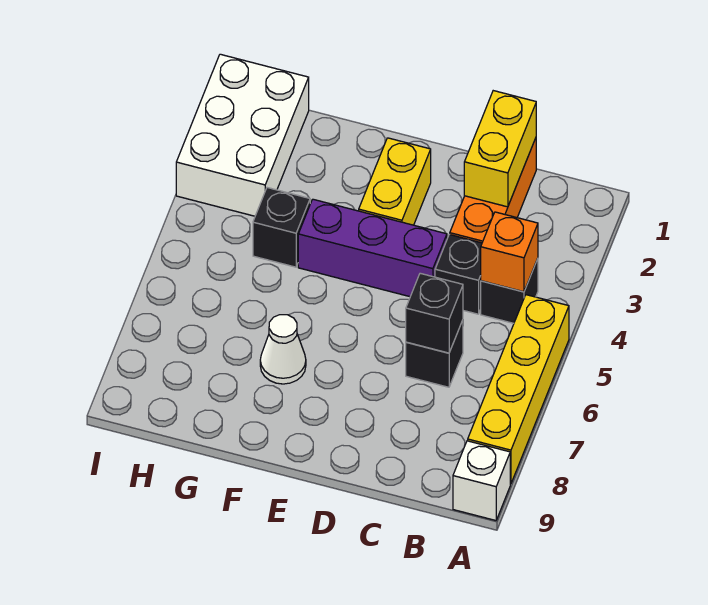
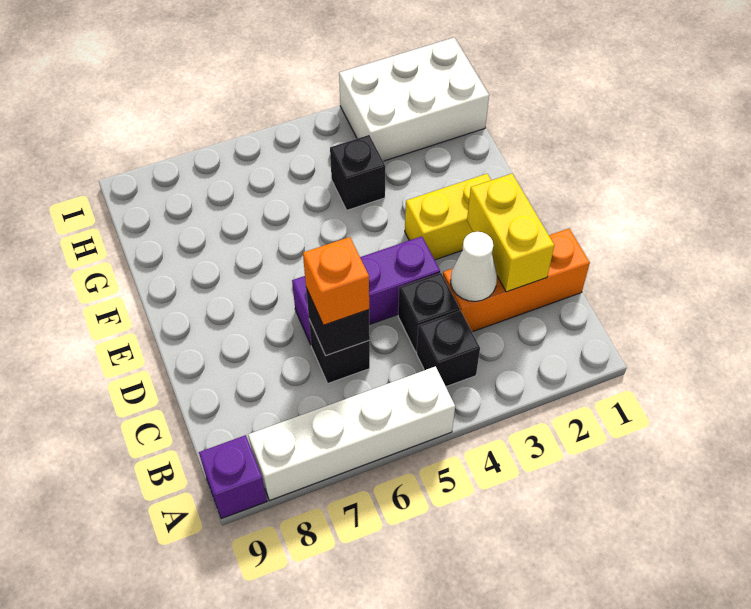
yellow brick A5:A8 level 1 -> white brick A5:A8 level 1
white brick A9 level 1 -> purple brick A9 level 1
orange brick B4 level 2 -> orange brick C6 level 3
yellow brick C1:C2 level 2 -> yellow brick C2:D2 level 2
purple brick D4:F4 level 1 -> purple brick D4:D6 level 1
white cone F7 level 1 -> white cone C3 level 2

